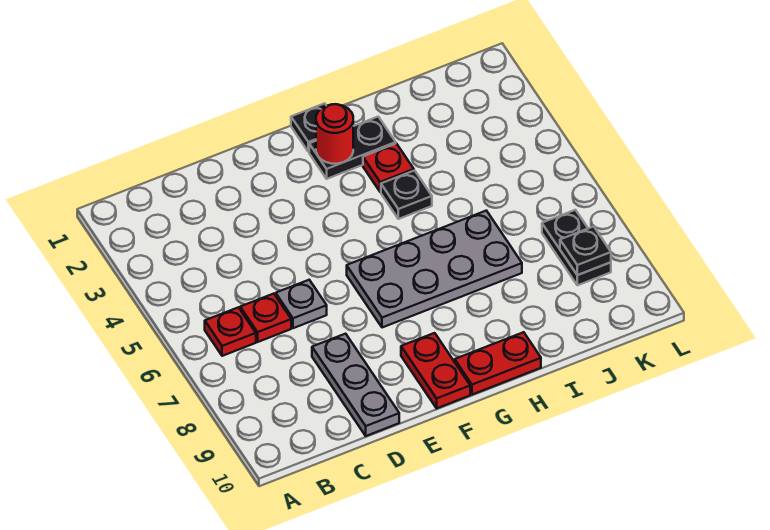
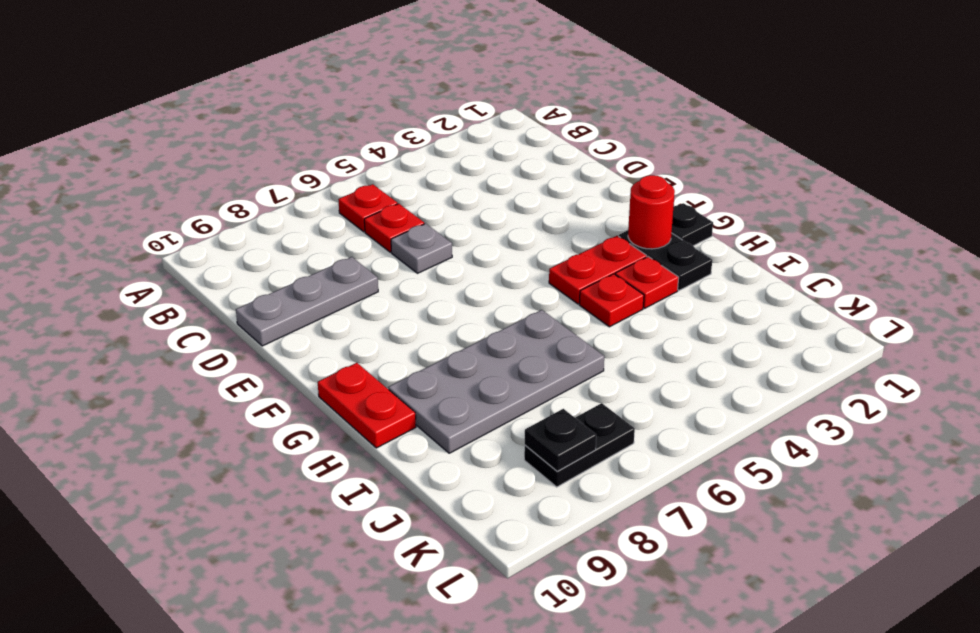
grey plate F6:I7 level 1 -> grey plate H6:I9 level 1
red plate F9:F10 level 1 -> red plate G3:G4 level 1
black plate H4 level 1 -> red plate H4 level 1

